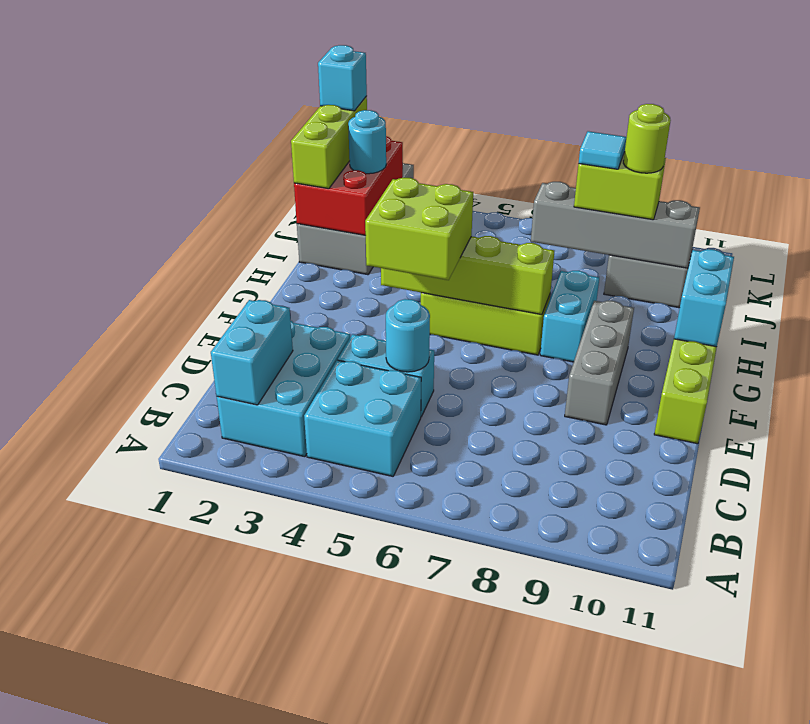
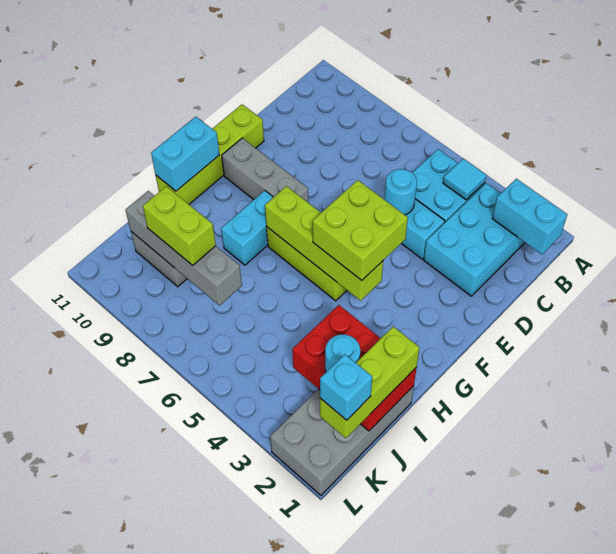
cyan brick B2:C2 level 2 -> cyan brick B1:B2 level 2
grey brick E9:G9 level 1 -> grey brick F8:F10 level 1
red brick I1:K2 level 2 -> red brick I1:J3 level 2
cyan tile J8 level 4 -> cyan tile B4 level 2
lime round brick J9 level 4 -> none

